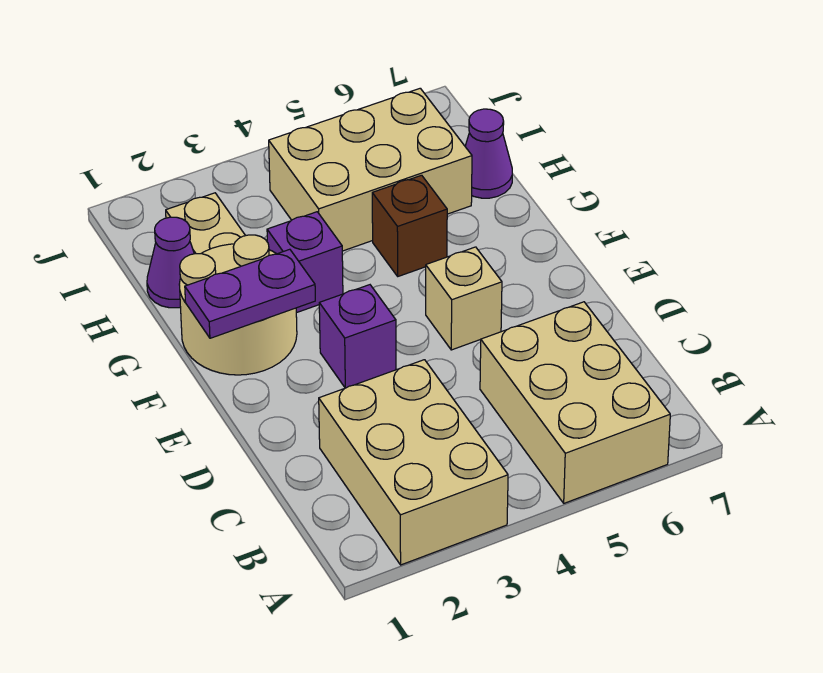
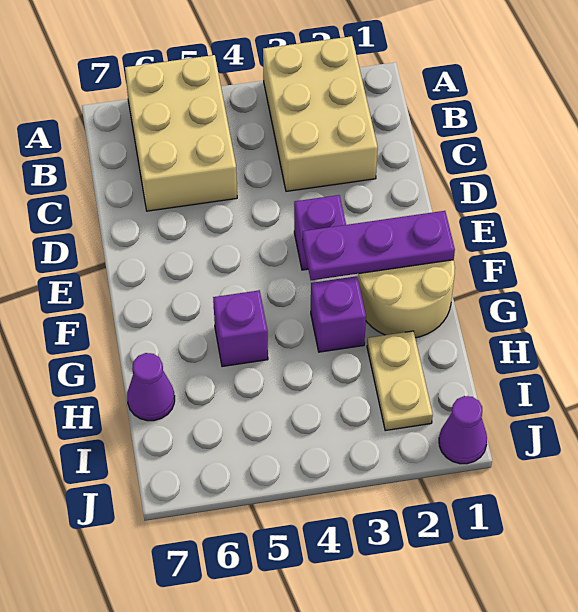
tan brick E5 level 1 -> none
purple plate F1:F2 level 2 -> purple plate F1:F3 level 2
brown brick G5 level 1 -> purple brick G5 level 1
purple cone H1 level 1 -> purple cone J1 level 1
tan brick H4:I6 level 1 -> none

